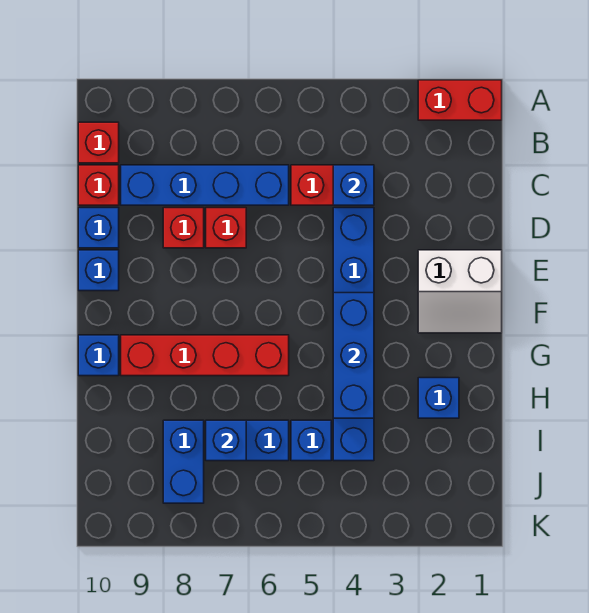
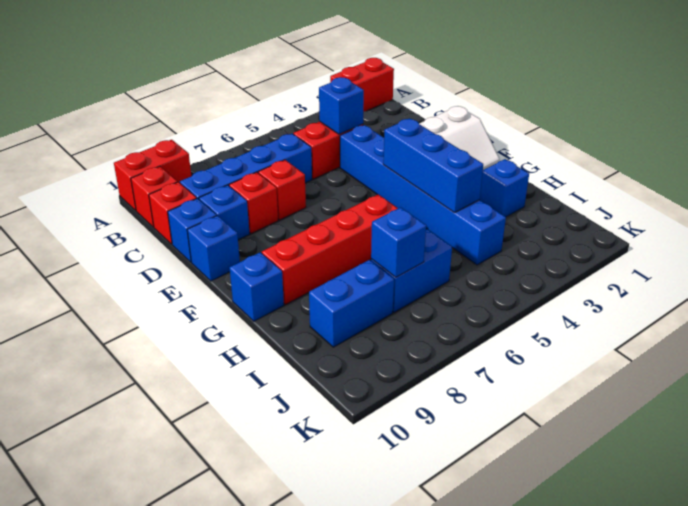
none -> red brick A9:A10 level 1
blue brick I5 level 1 -> blue brick D9 level 1
blue brick I8:J8 level 1 -> blue brick I8:I9 level 1

